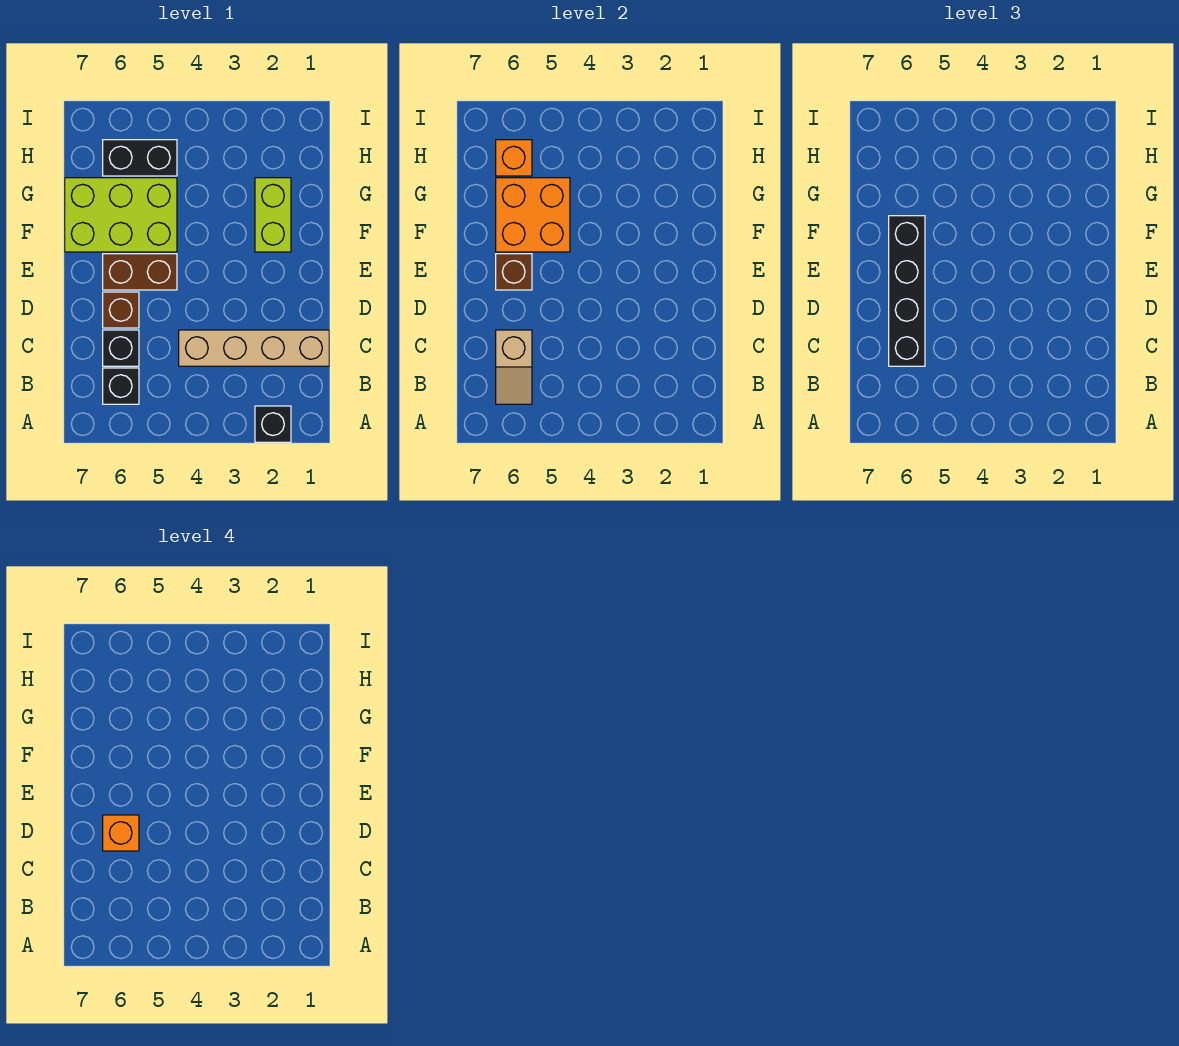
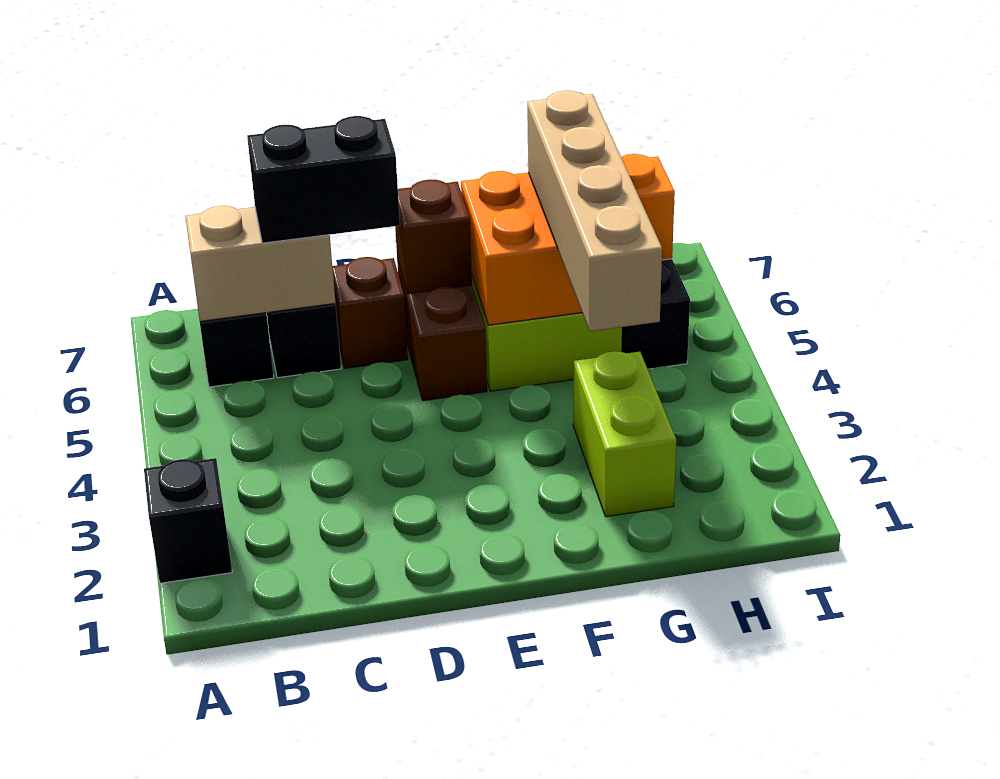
tan slope B6:C6 level 2 top C -> tan brick B6:C6 level 2
tan brick C1:C4 level 1 -> tan brick G3:G6 level 3
black brick C6:F6 level 3 -> black brick C6:D6 level 3
orange brick D6 level 4 -> none
lime brick F2:G2 level 1 -> lime brick G2:G3 level 1

